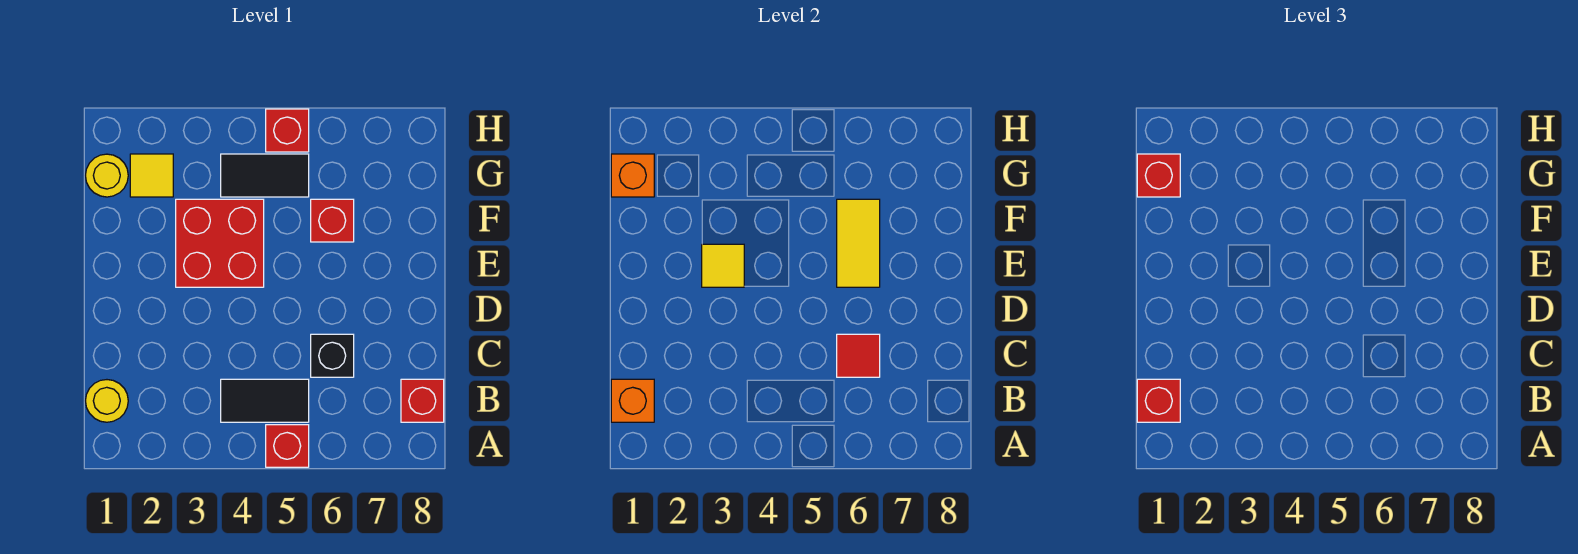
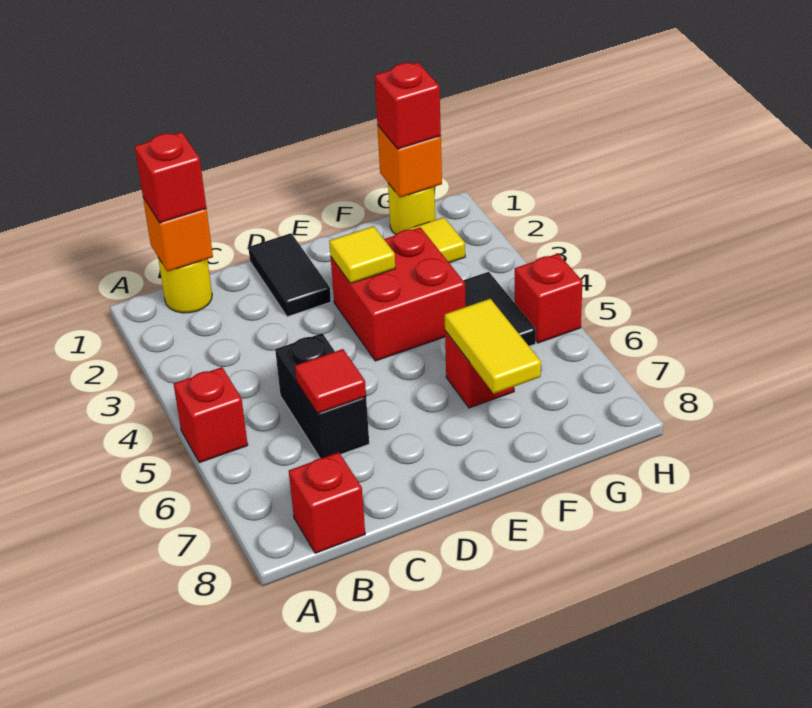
black tile B4:B5 level 1 -> black tile D1:D2 level 1
black brick C6 level 1 -> black brick C5:C6 level 1
yellow tile E6:F6 level 2 -> yellow tile F6:F7 level 2

